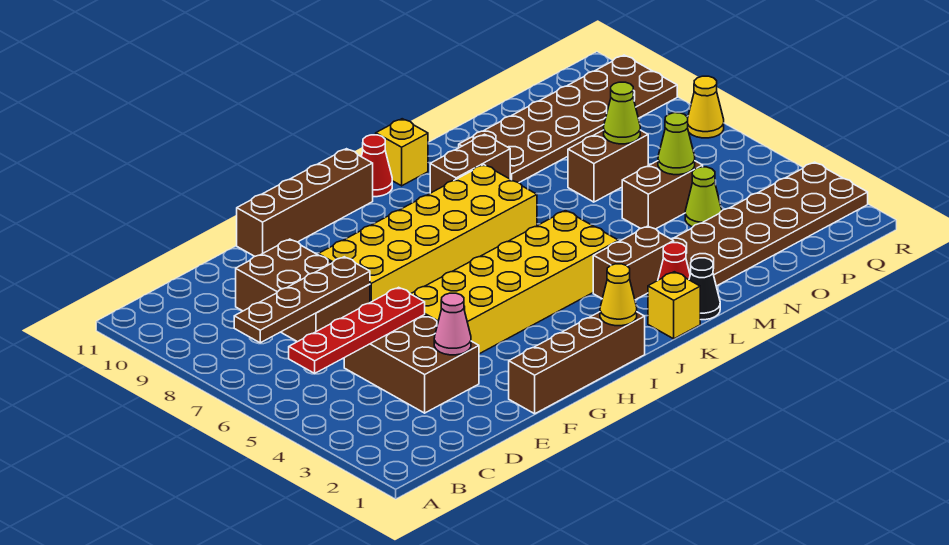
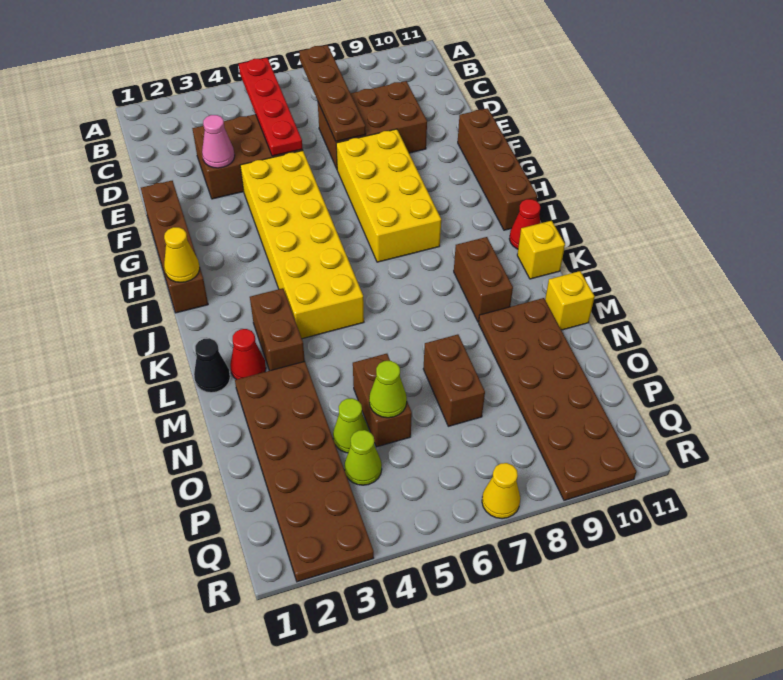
yellow brick F7:K8 level 1 -> yellow brick F7:I8 level 1
yellow brick K1 level 1 -> yellow brick M11 level 1
lime cone O7 level 2 -> lime cone P4 level 1

